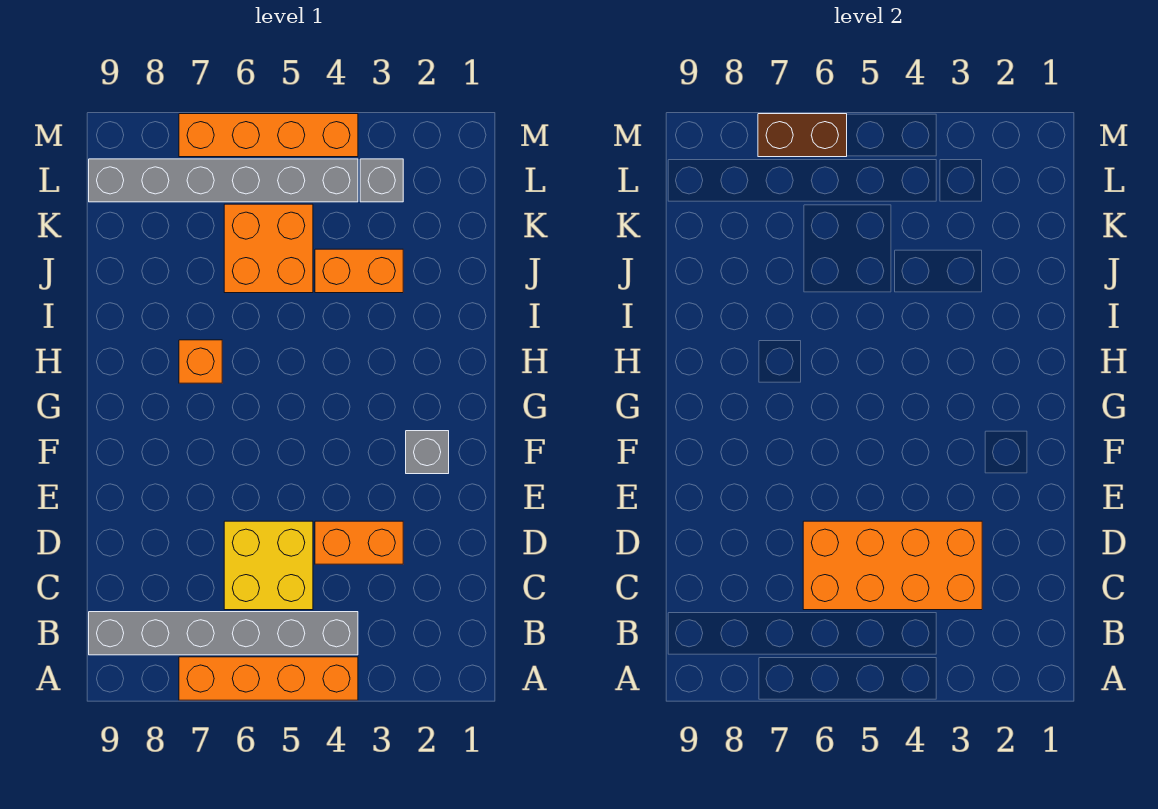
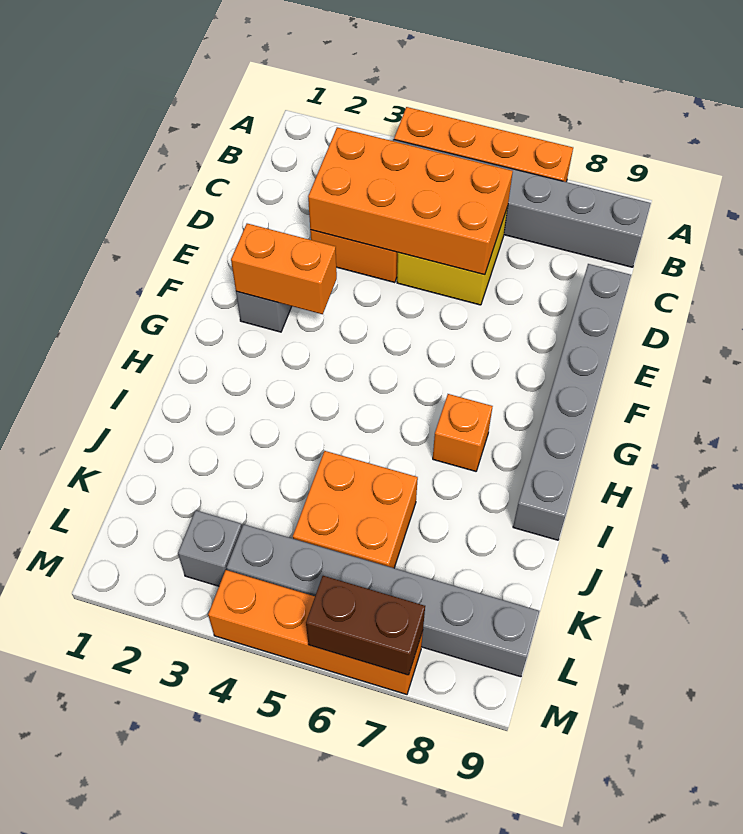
none -> grey brick D9:I9 level 1
orange brick J3:J4 level 1 -> orange brick F2:F3 level 2

